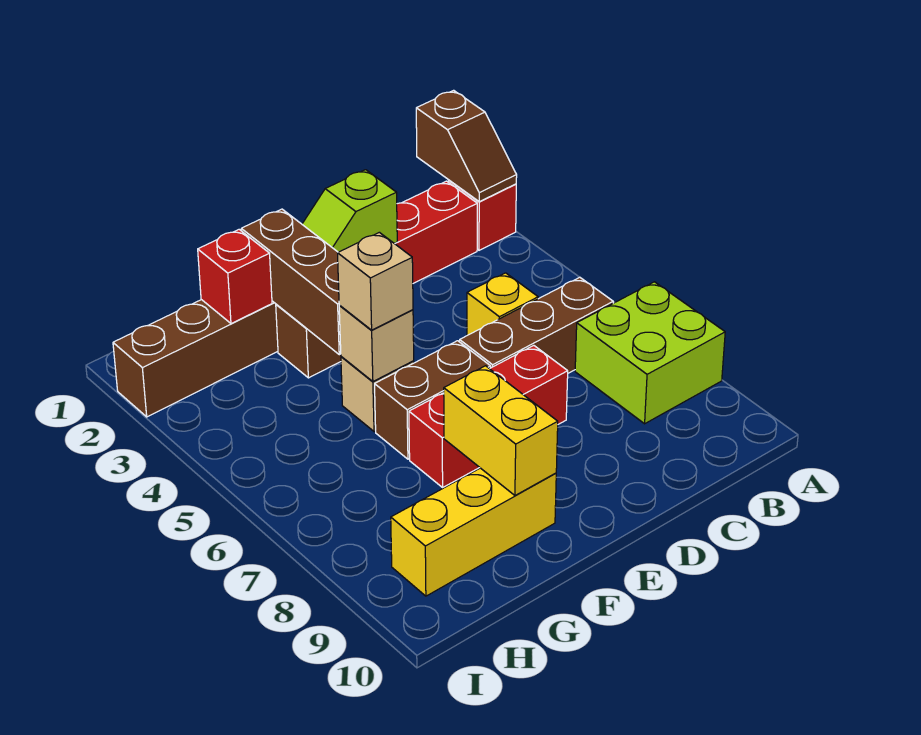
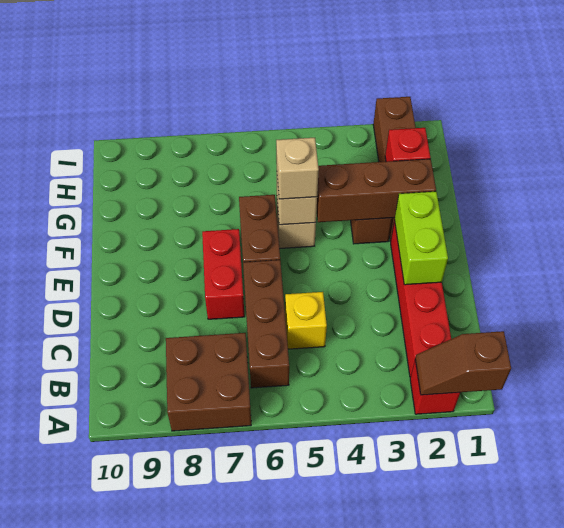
lime brick A7:B8 level 1 -> brown brick A7:B8 level 1
lime slope D2:E2 level 2 top D -> lime brick D2:E2 level 2
red brick D7:F7 level 1 -> red brick D7:E7 level 1
yellow brick F8:F9 level 2 -> none
yellow brick F9:H9 level 1 -> none

